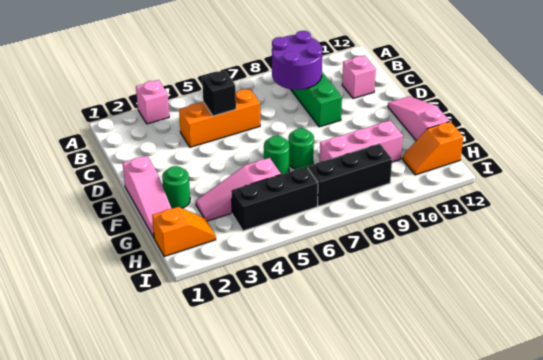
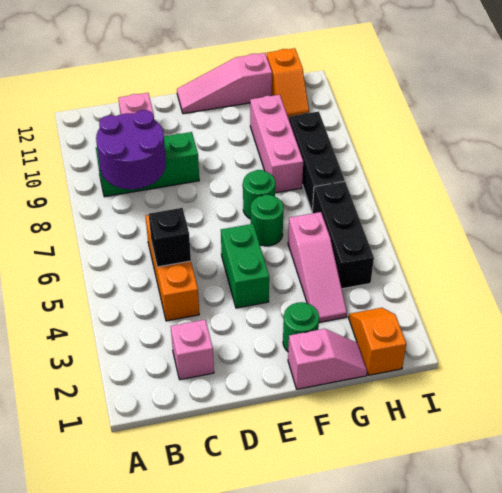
pink brick A3 level 1 -> pink brick C2 level 1
pink slope E1:G1 level 1 top E -> pink slope F1:G1 level 1 top F
none -> green brick E4:E5 level 1

